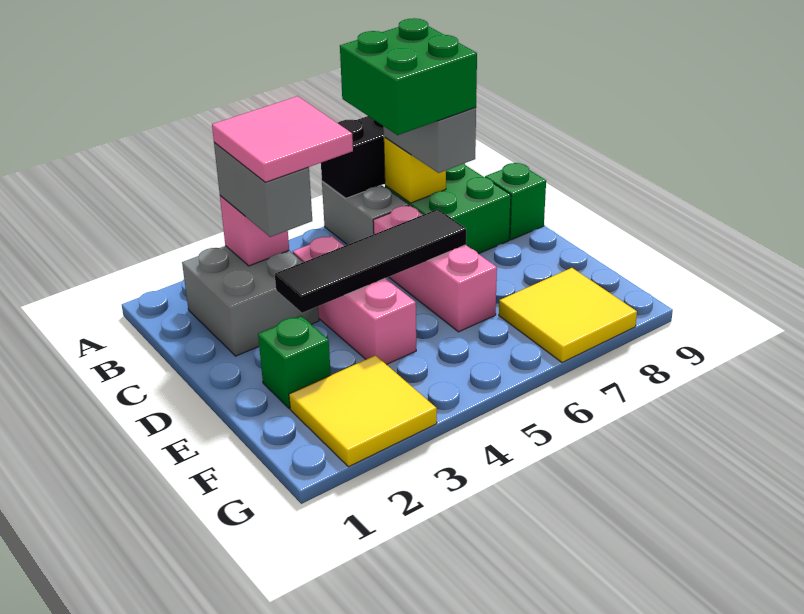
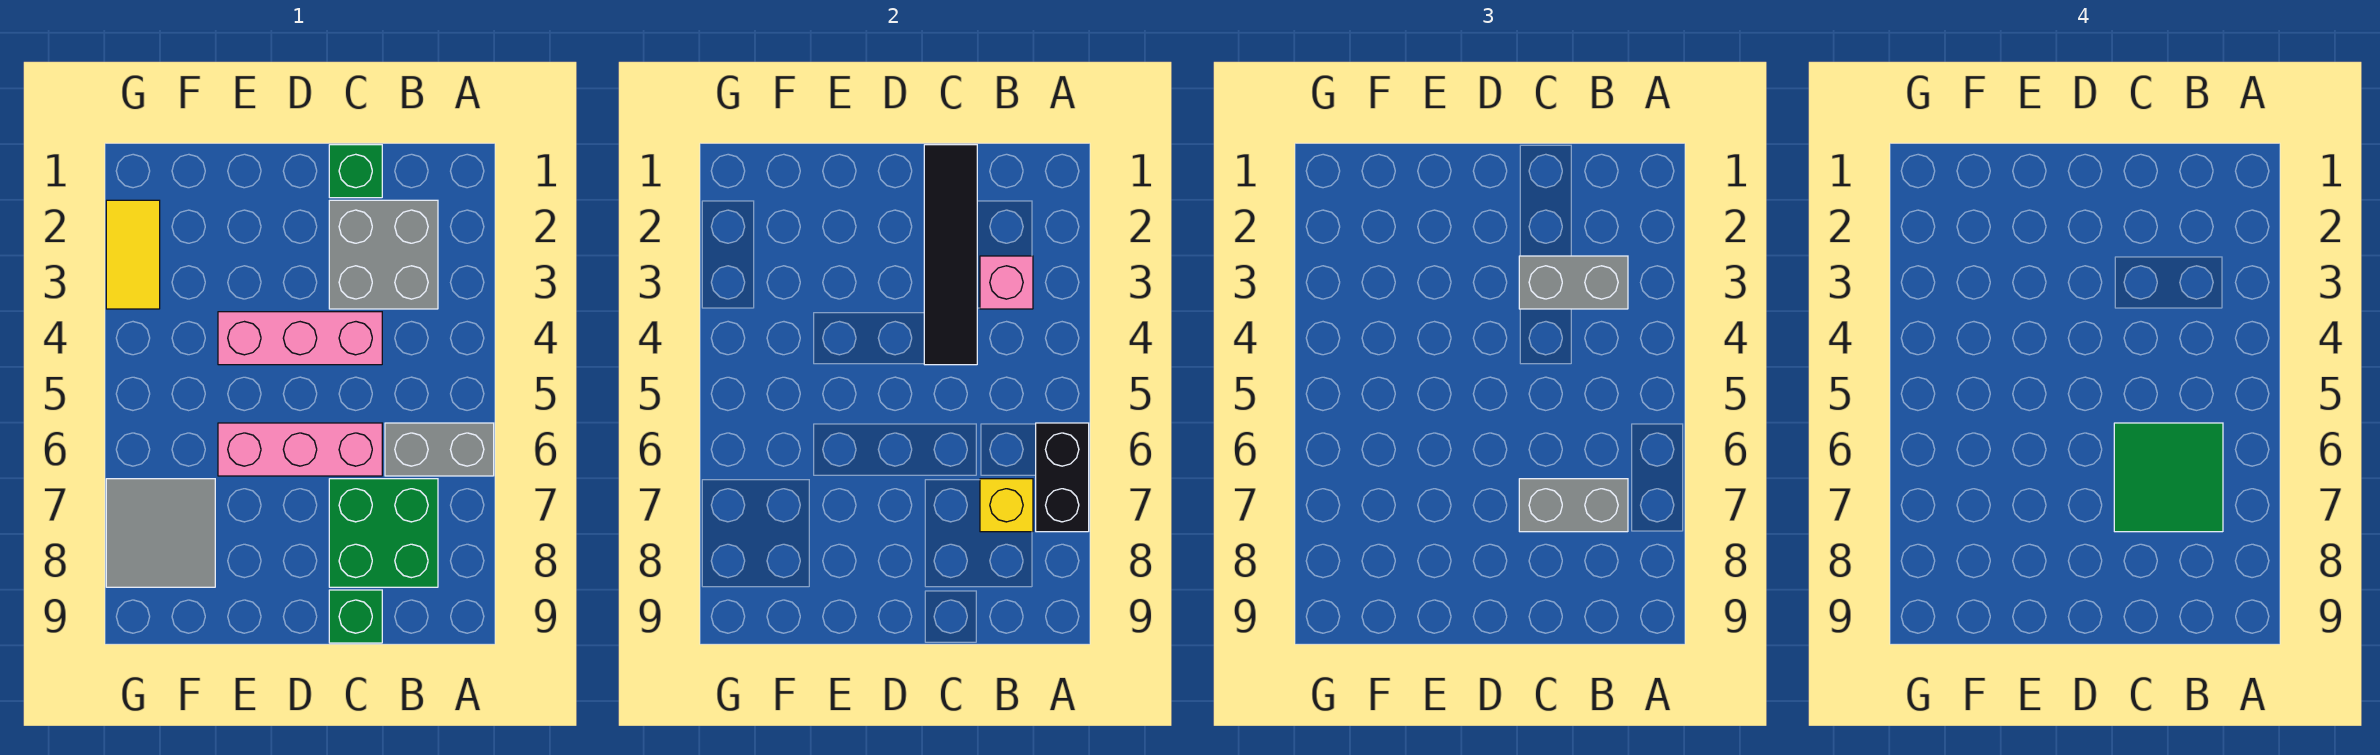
pink tile B3:C4 level 4 -> none
green brick B6:C7 level 4 -> green tile B6:C7 level 4
black tile D3:D6 level 2 -> black tile C1:C4 level 2
green brick E2 level 1 -> green brick C1 level 1
yellow tile F2:G3 level 1 -> yellow tile G2:G3 level 1
yellow tile F7:G8 level 1 -> grey tile F7:G8 level 1

